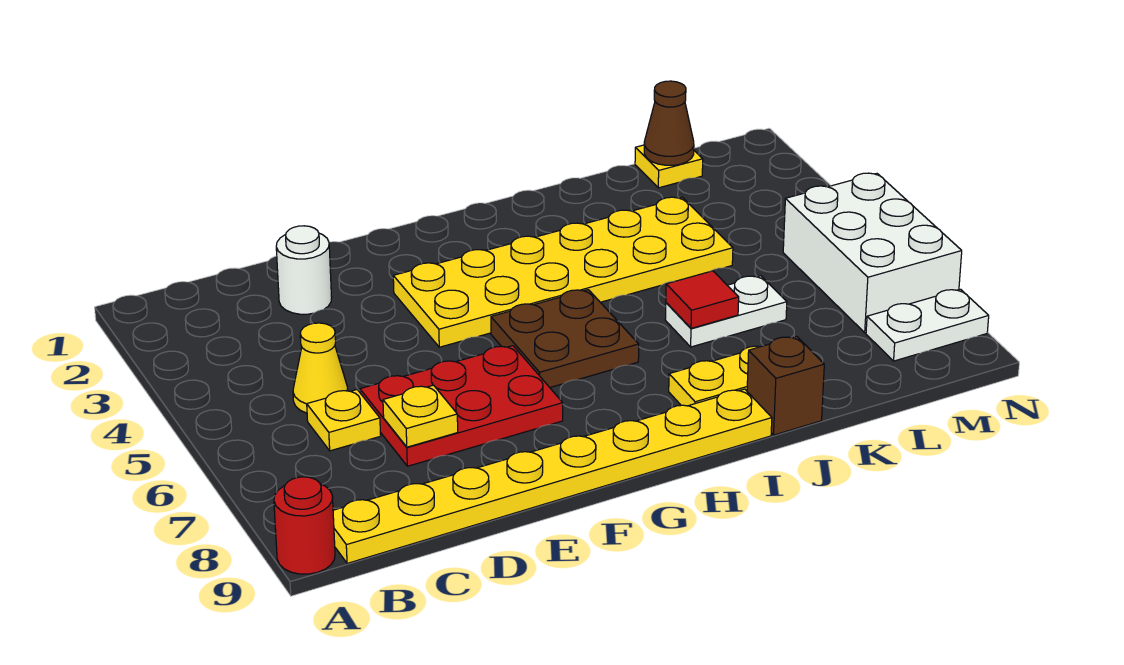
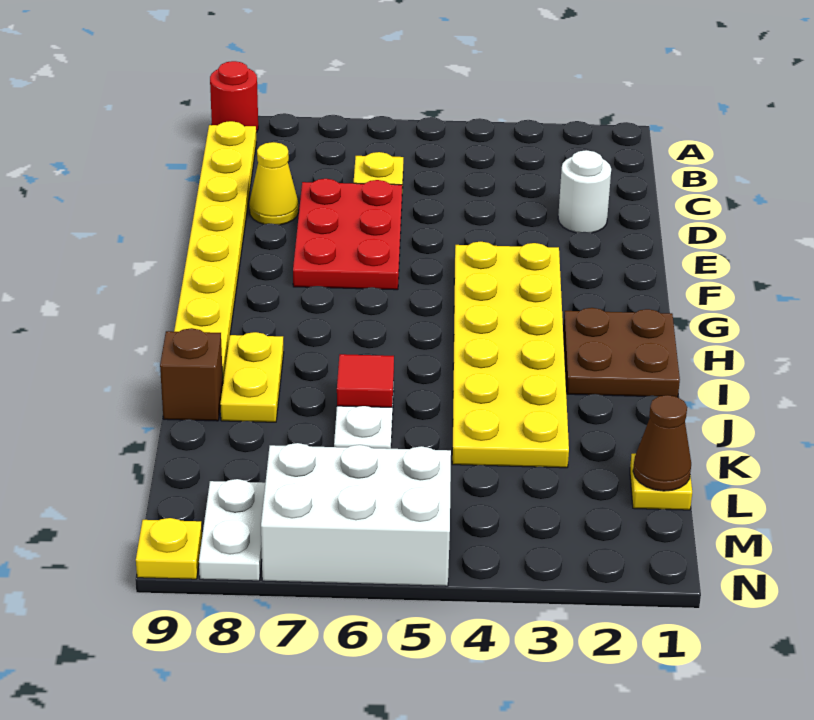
yellow cone C5 level 1 -> yellow cone D8 level 1
yellow plate D7 level 2 -> yellow plate N9 level 1
brown plate G5:H6 level 1 -> brown plate H1:I2 level 1

